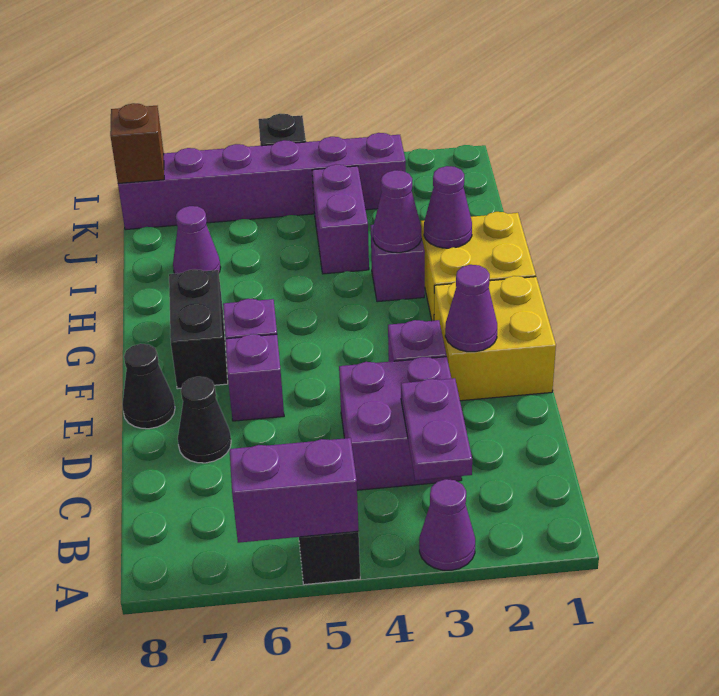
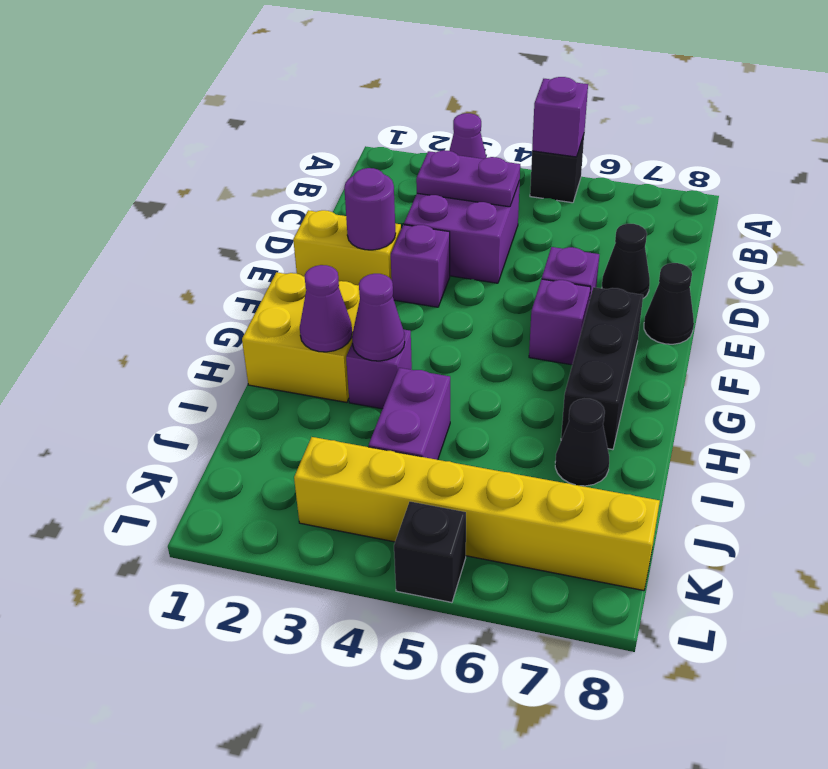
purple brick A5:A6 level 2 -> purple brick A5 level 2
purple plate B3:C3 level 2 -> purple plate C3:C4 level 2
yellow brick E1:F2 level 1 -> yellow brick E1:E2 level 1
purple cone E2 level 2 -> purple round brick E2 level 2
black brick F7:G7 level 1 -> black brick F7:H7 level 1
purple cone I7 level 1 -> black cone I7 level 1
purple brick K3:K8 level 1 -> yellow brick K3:K8 level 1
brown brick K8 level 2 -> none

